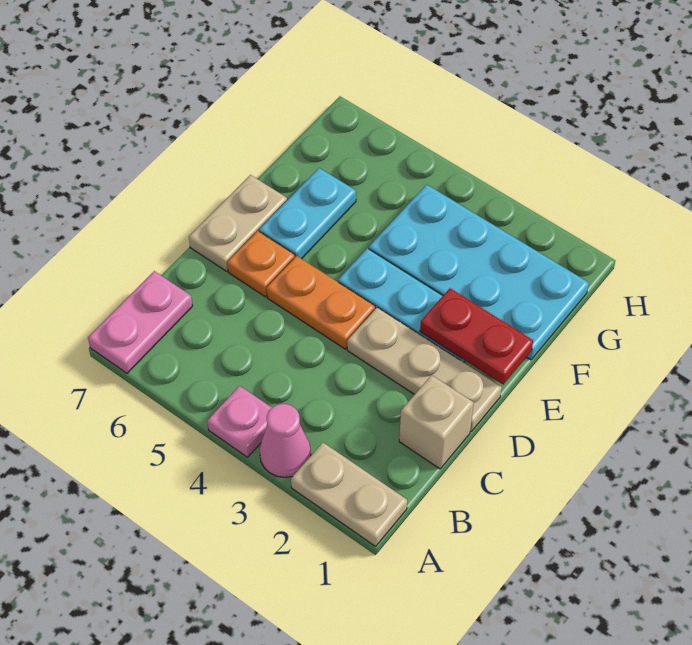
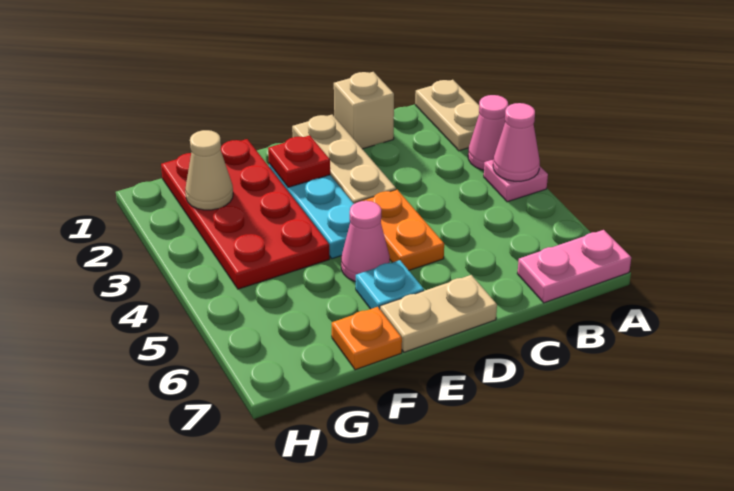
none -> pink cone A4 level 2
orange plate D6 level 1 -> orange plate F7 level 1
red plate E1:E2 level 2 -> red plate E2 level 2
none -> pink cone E5 level 1
cyan plate E6:F6 level 1 -> cyan plate E6 level 1
cyan plate F1:G4 level 1 -> red plate F1:G4 level 1
none -> tan cone G2 level 2

